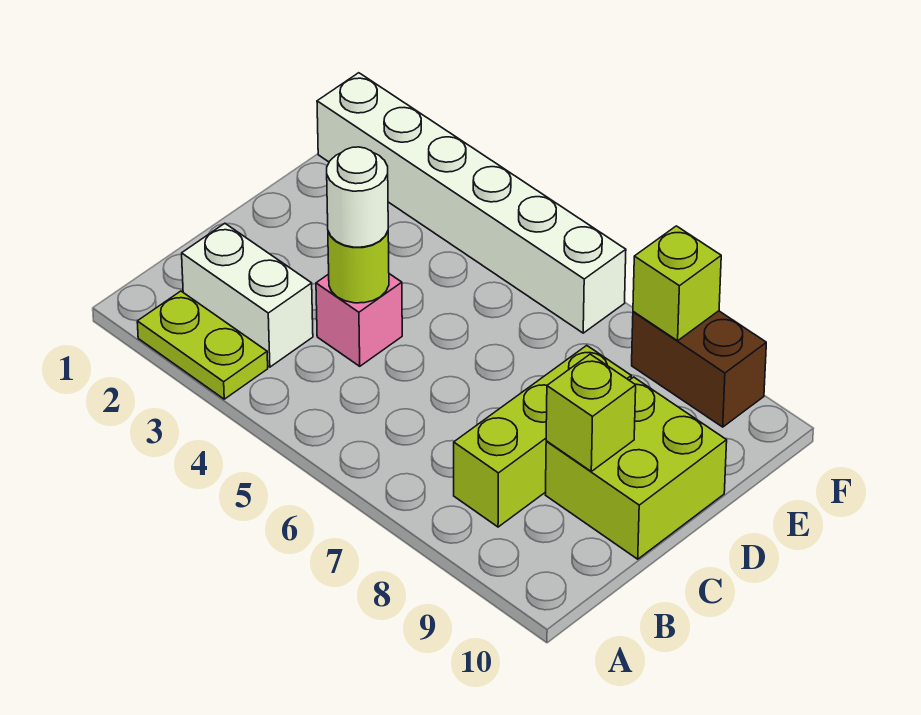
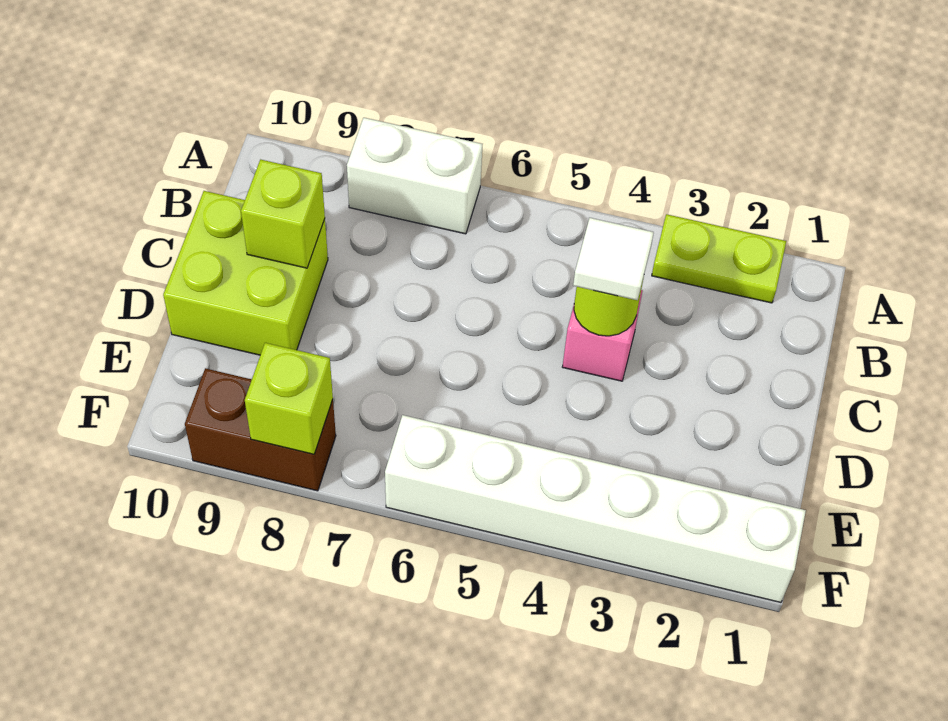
white brick B2:B3 level 1 -> white brick A7:A8 level 1
lime brick B8:D8 level 1 -> none
white round brick C4 level 3 -> white tile C4 level 3

